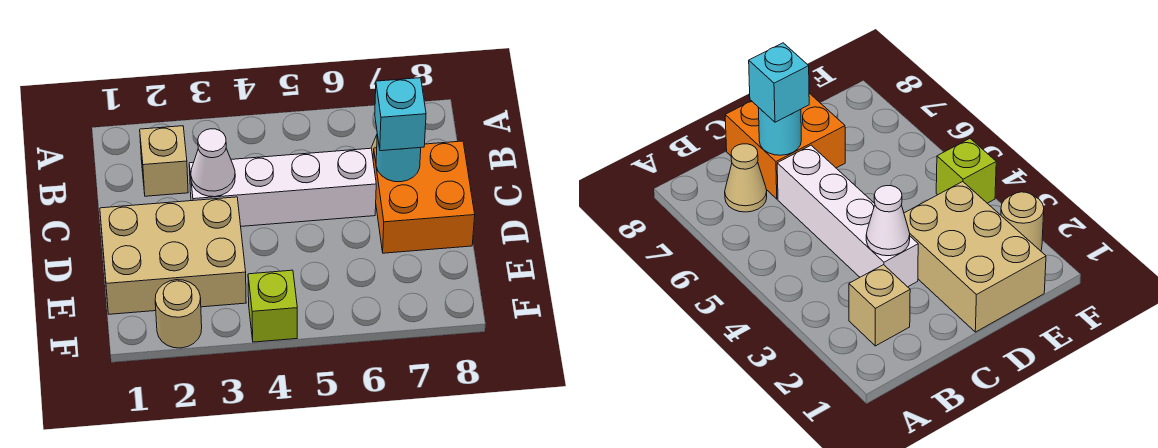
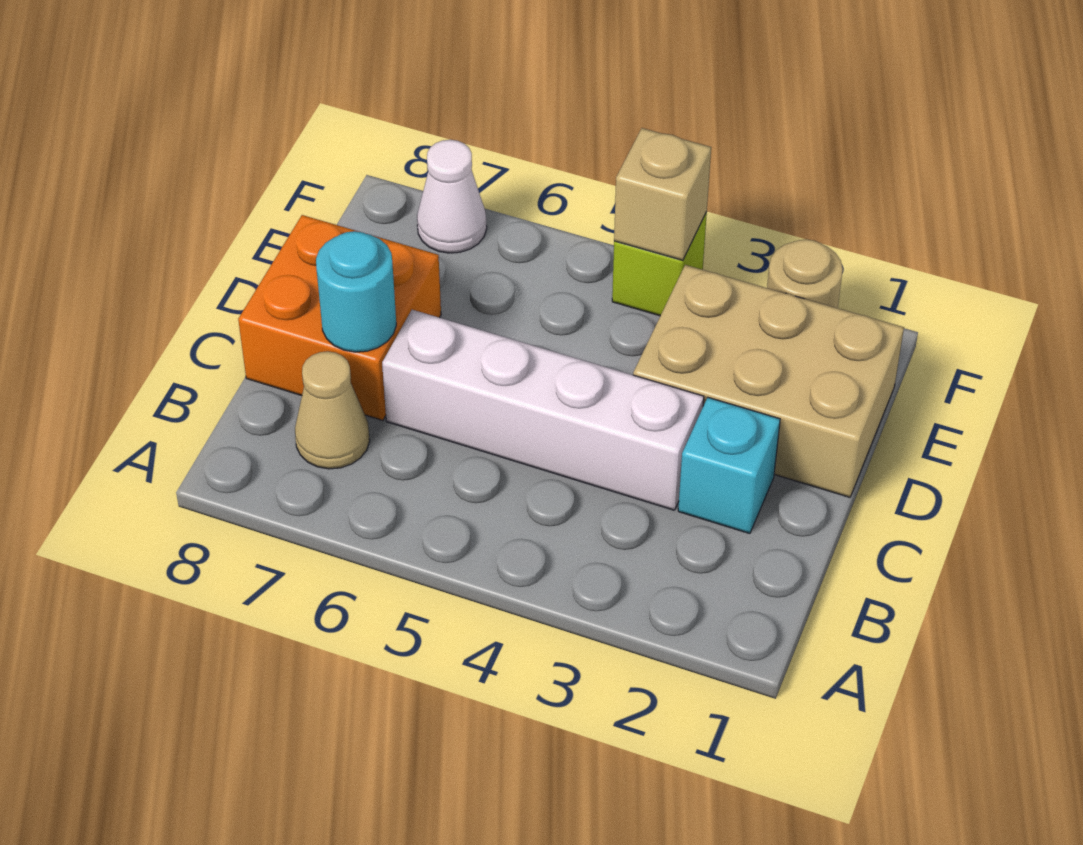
tan brick B2 level 1 -> tan brick F4 level 2
white cone C3 level 2 -> white cone F7 level 1
cyan brick C7 level 3 -> cyan brick C2 level 1

